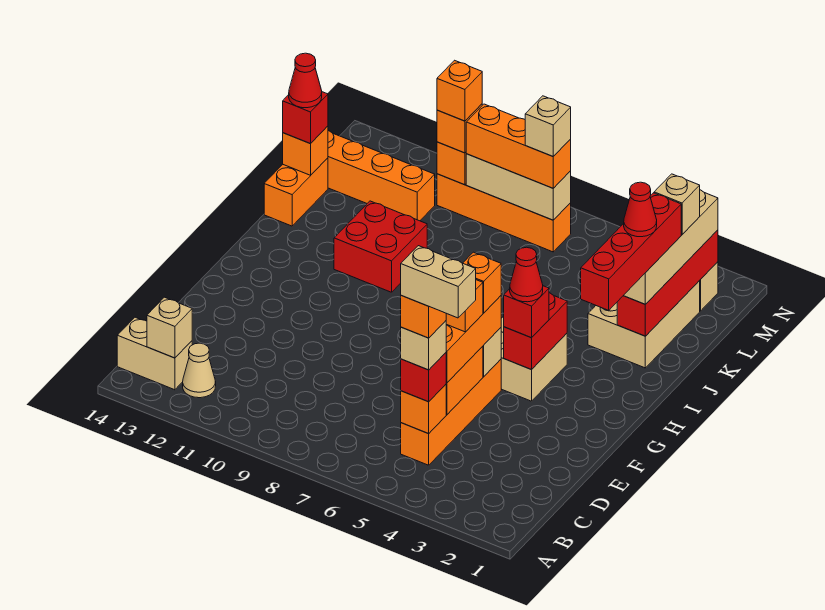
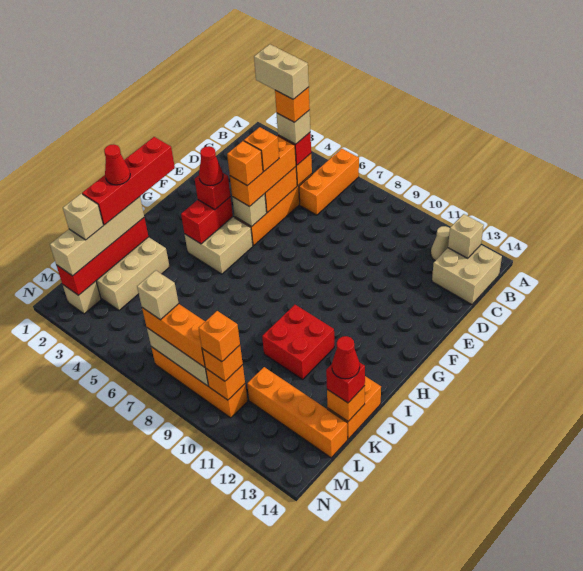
none -> orange brick A6:C6 level 1
tan brick B13:B14 level 1 -> tan brick B13:C14 level 1

